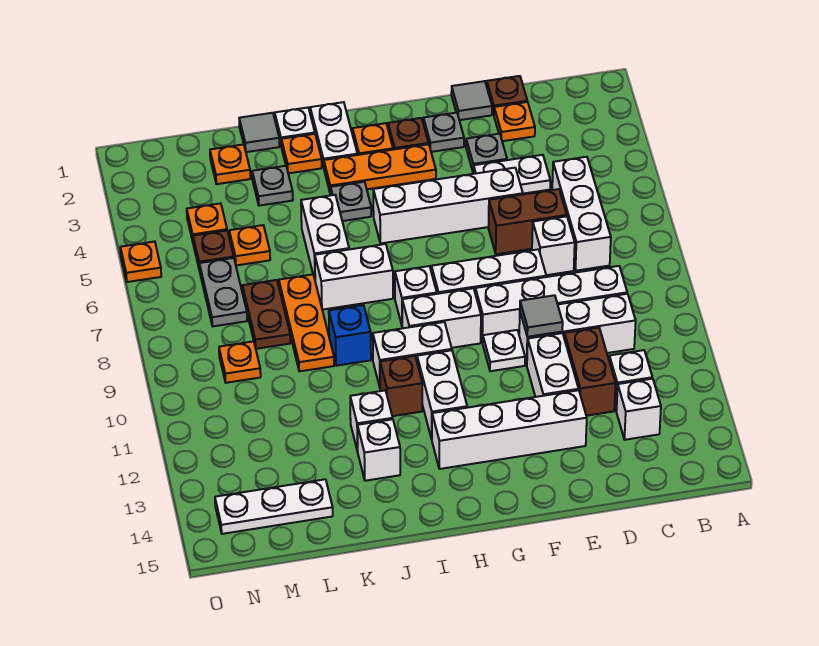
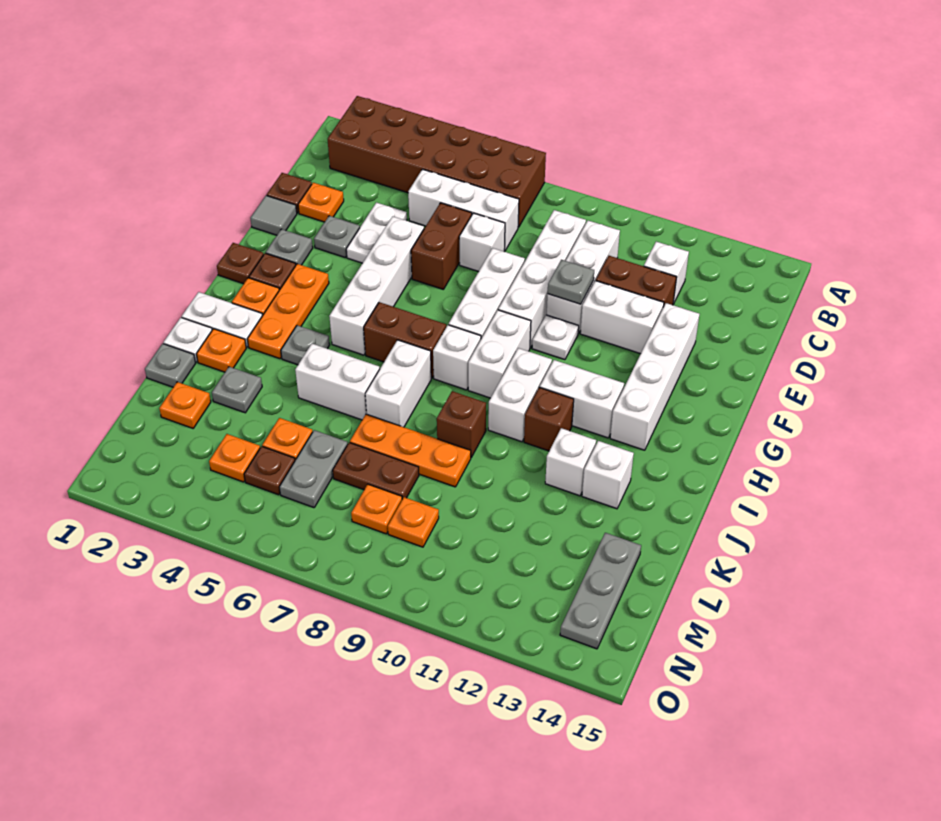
none -> brown brick A2:B7 level 1
white brick C13 level 1 -> none
grey tile E10 level 2 -> grey plate E10 level 2
none -> brown plate G1 level 1
none -> brown brick H6:H7 level 1
blue brick J9 level 1 -> brown brick J9 level 1
grey tile K1 level 1 -> grey plate K1 level 1
white plate L14:N14 level 1 -> grey plate L14:N14 level 1
grey plate M6:M7 level 1 -> grey plate L6:M6 level 1
orange plate O5 level 1 -> orange plate M8 level 1

